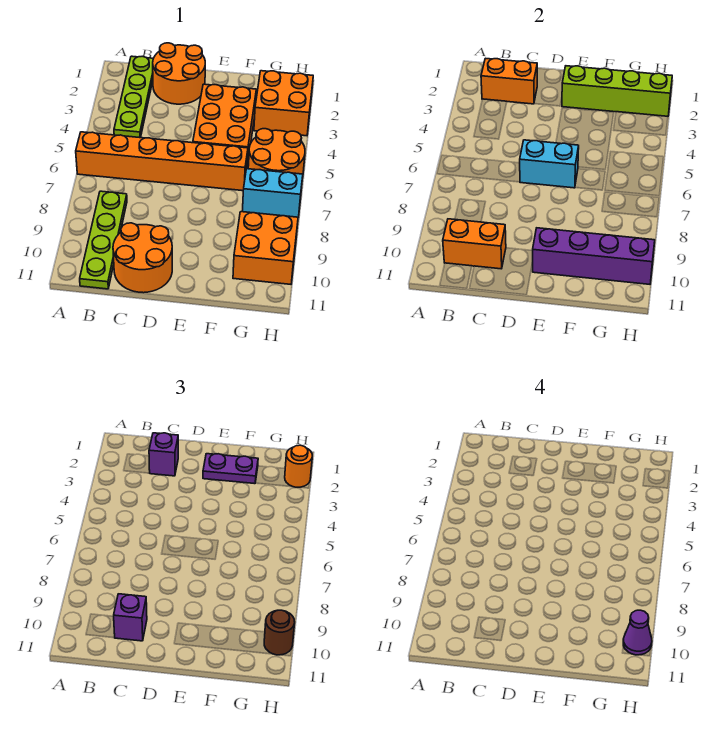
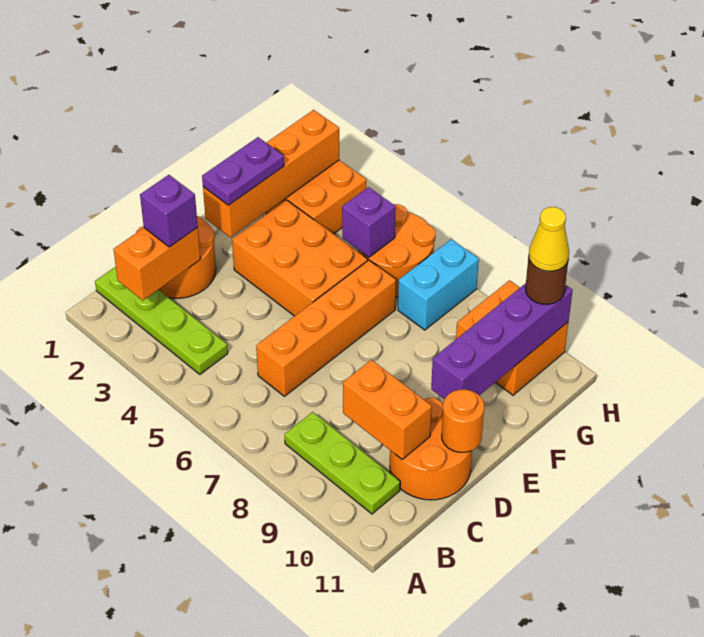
orange brick A6:F6 level 1 -> orange brick C6:F6 level 1
lime plate B8:B11 level 1 -> lime plate B8:B10 level 1
orange brick B10:C10 level 2 -> orange brick C9:C10 level 2
purple brick C10 level 3 -> purple brick G5 level 2
cyan brick D6:E6 level 2 -> none
lime brick E2:H2 level 2 -> orange brick E2:H2 level 2
orange round brick H2 level 3 -> orange round brick D11 level 2
purple cone H10 level 4 -> yellow cone H10 level 4

